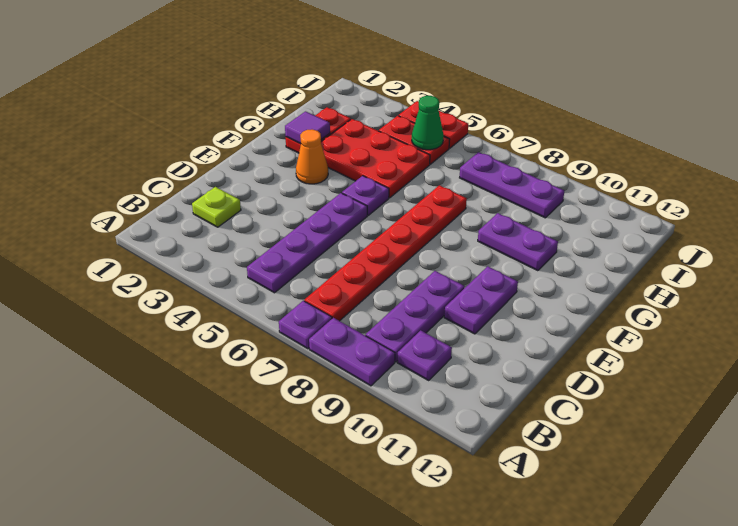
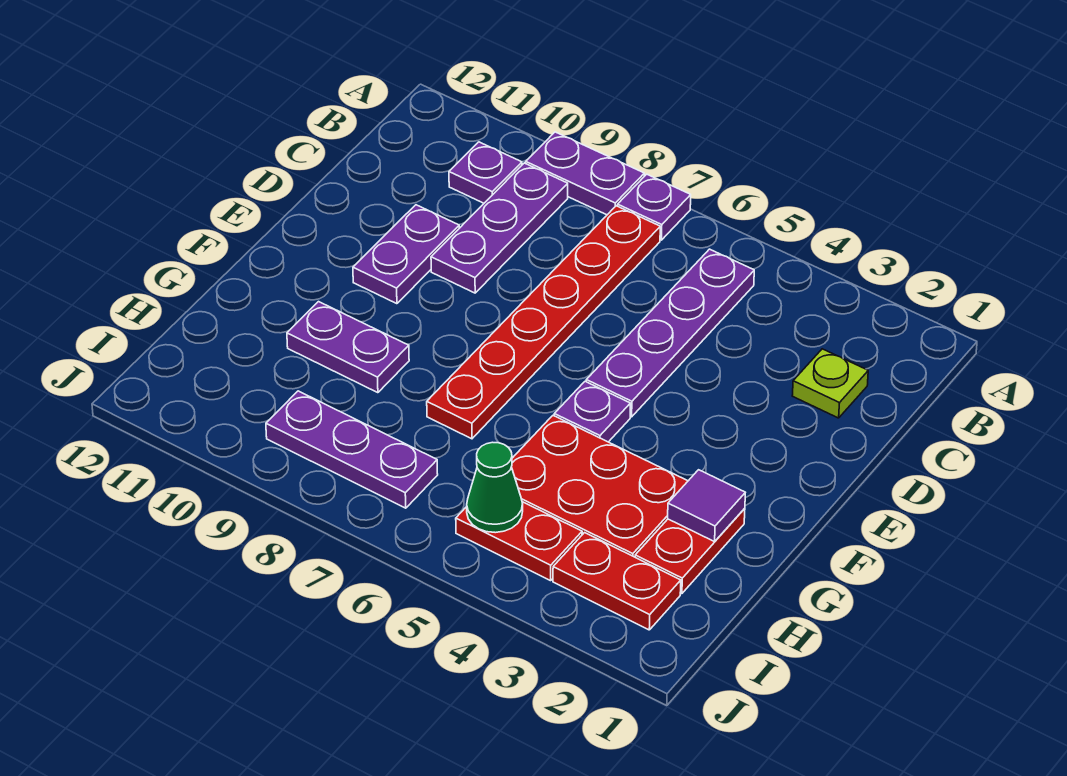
orange cone F3 level 1 -> none
red plate J4:J5 level 1 -> red plate I2:I3 level 1

